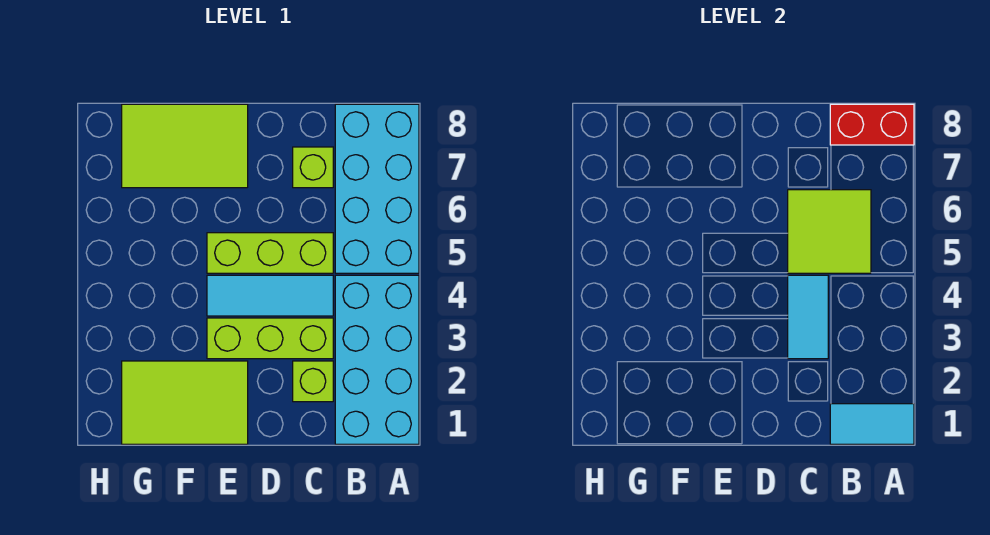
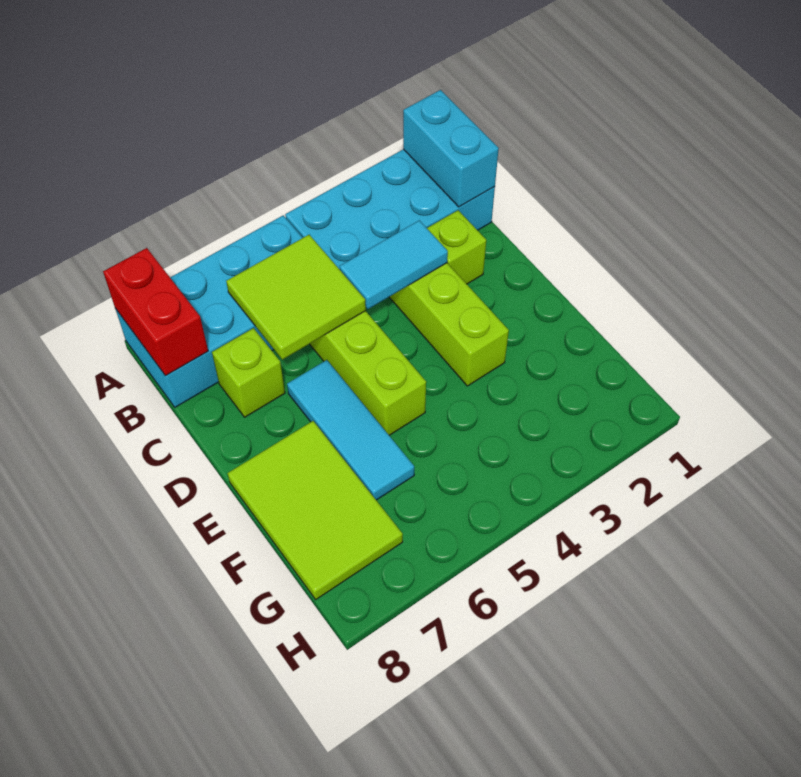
cyan tile A1:B1 level 2 -> cyan brick A1:B1 level 2
cyan tile C4:E4 level 1 -> cyan tile D6:F6 level 1
lime tile E1:G2 level 1 -> none

